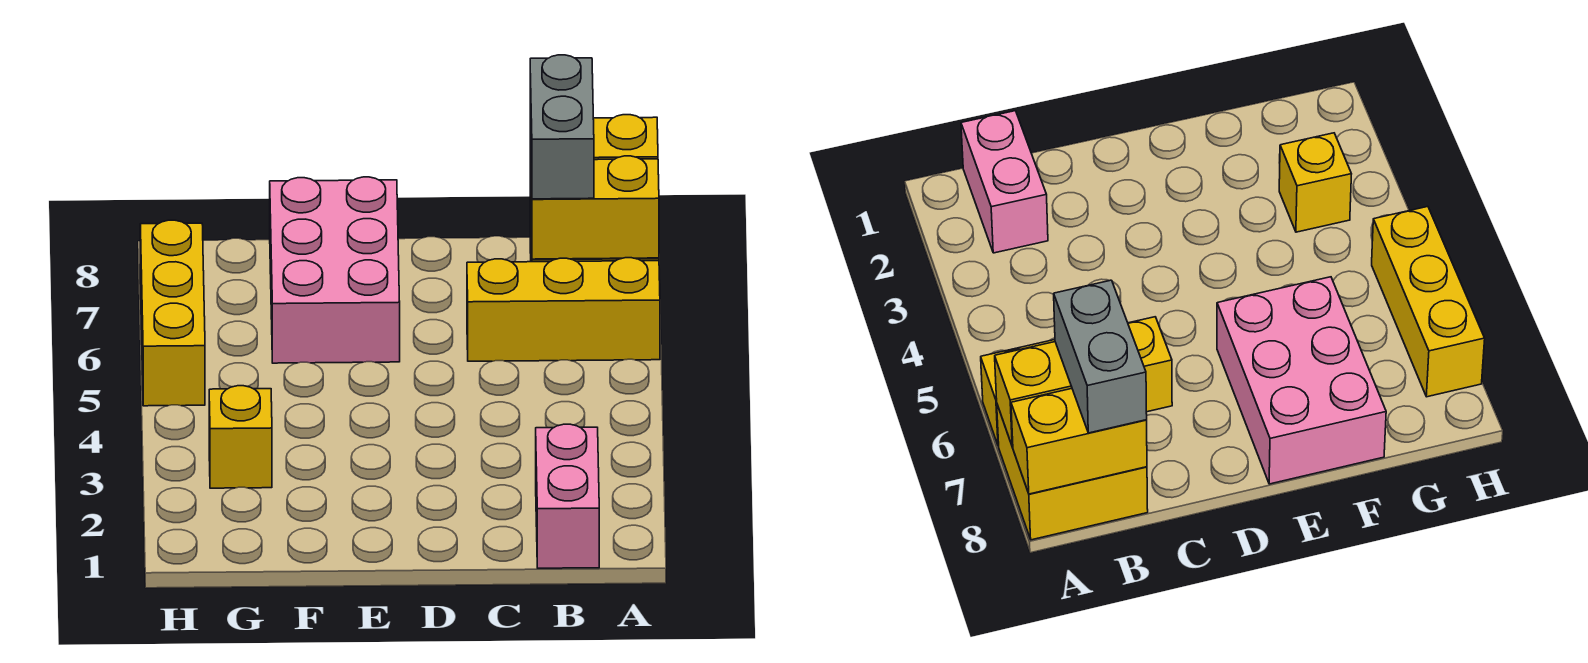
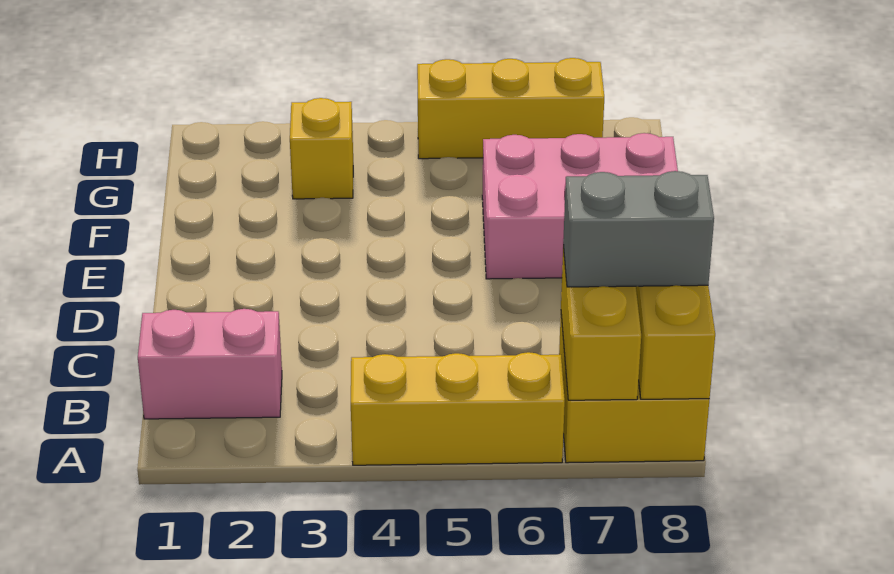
yellow brick A6:C6 level 1 -> yellow brick A4:A6 level 1

